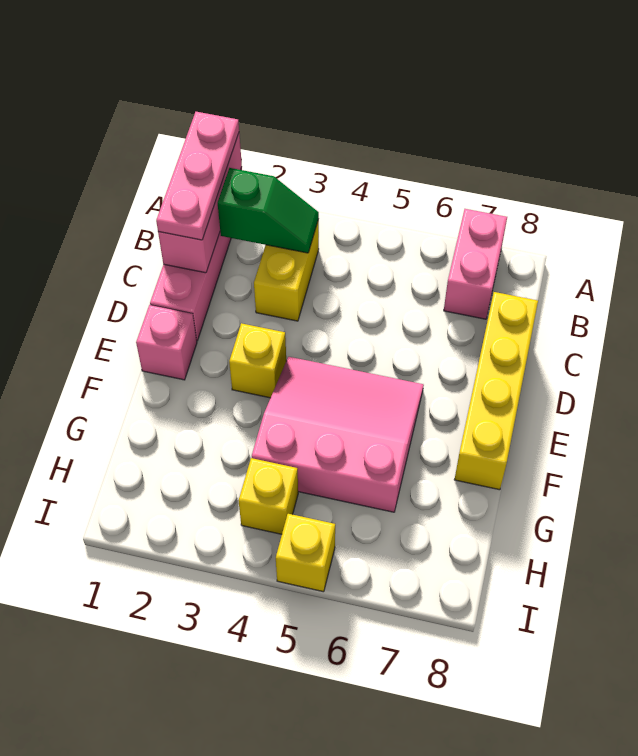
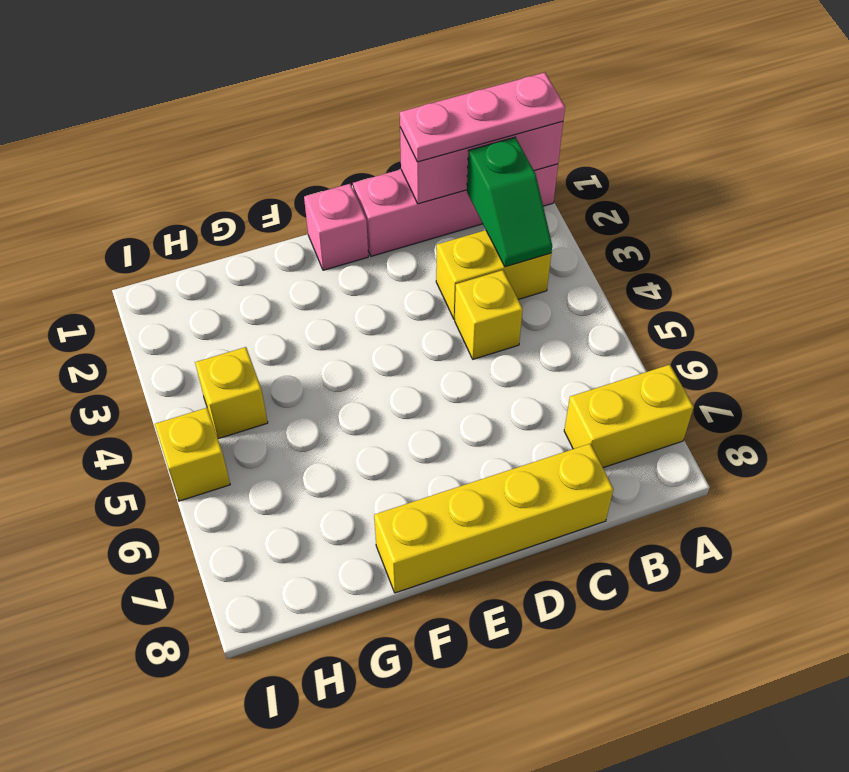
pink brick A7:B7 level 1 -> yellow brick A7:B7 level 1
yellow brick E3 level 1 -> yellow brick C4 level 1
pink slope E4:G6 level 1 top G -> none

